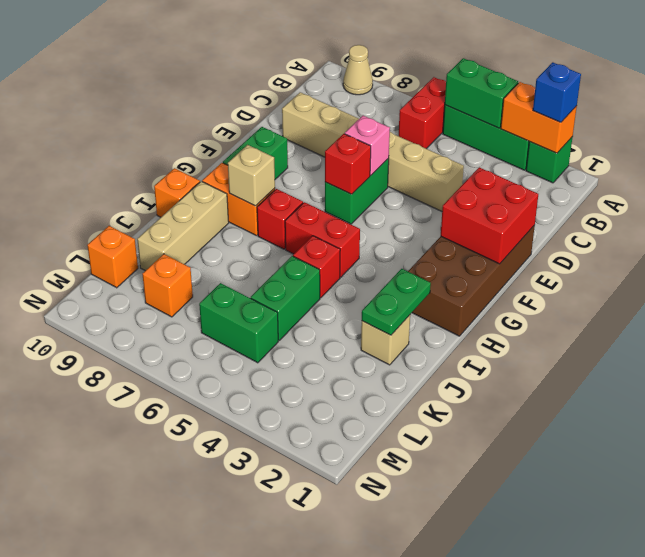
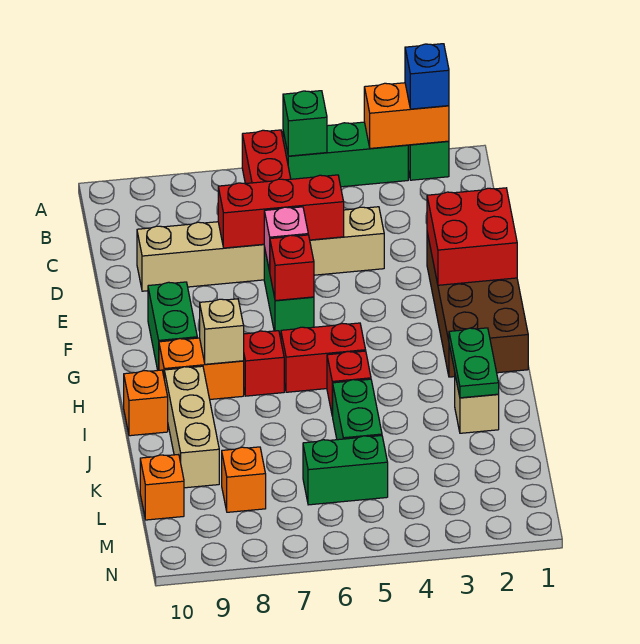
green brick A4:A5 level 2 -> green brick A5 level 2
tan cone A9 level 1 -> none
none -> red brick D5:D7 level 2

